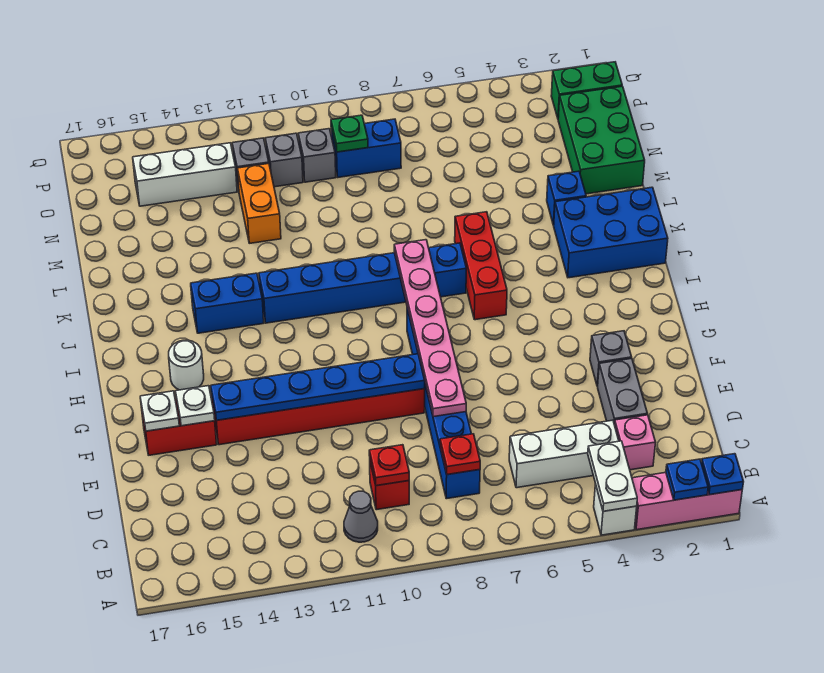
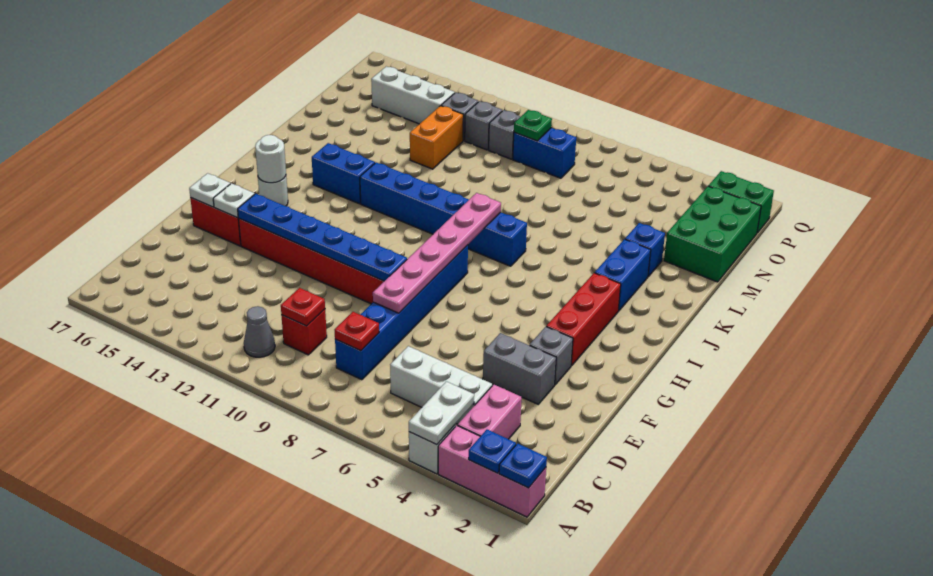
pink brick C3 level 1 -> pink brick B3:C3 level 1
grey brick D3:E3 level 1 -> grey brick E3:E4 level 1
none -> white round brick H15 level 2
red brick I6:K6 level 1 -> red brick G3:I3 level 1
blue brick J1:K3 level 1 -> blue brick J3:K3 level 1

